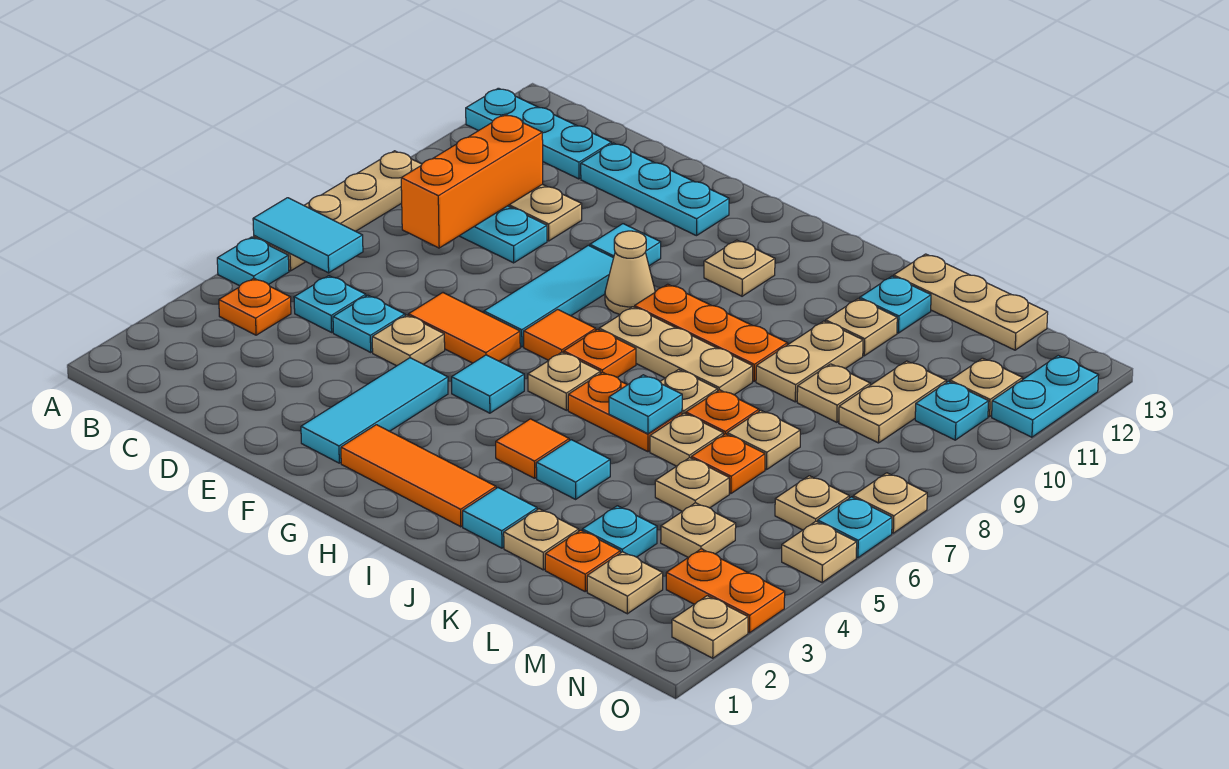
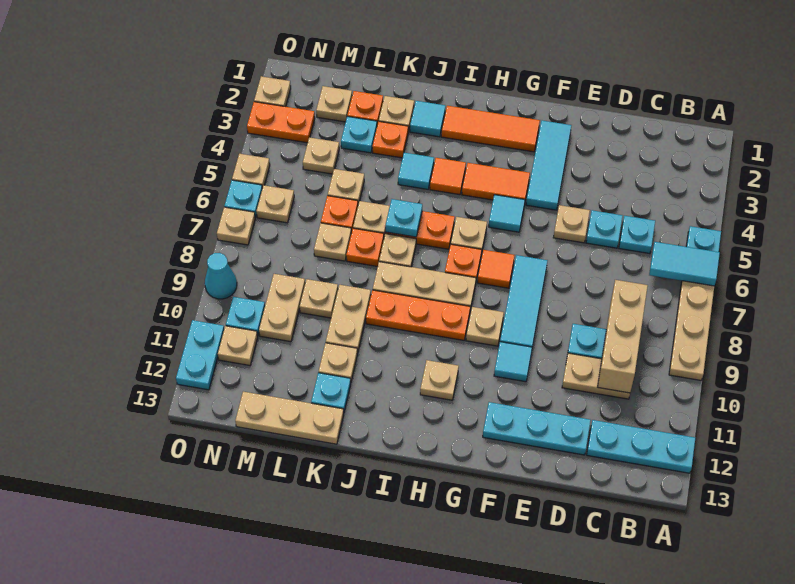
orange plate B4 level 1 -> orange plate K3 level 1
orange brick C8:C10 level 2 -> tan brick C8:C10 level 2
orange tile E6:F6 level 1 -> orange tile G4:H4 level 1
tan cone G9 level 1 -> tan plate G9 level 1
none -> cyan cone O9 level 1

